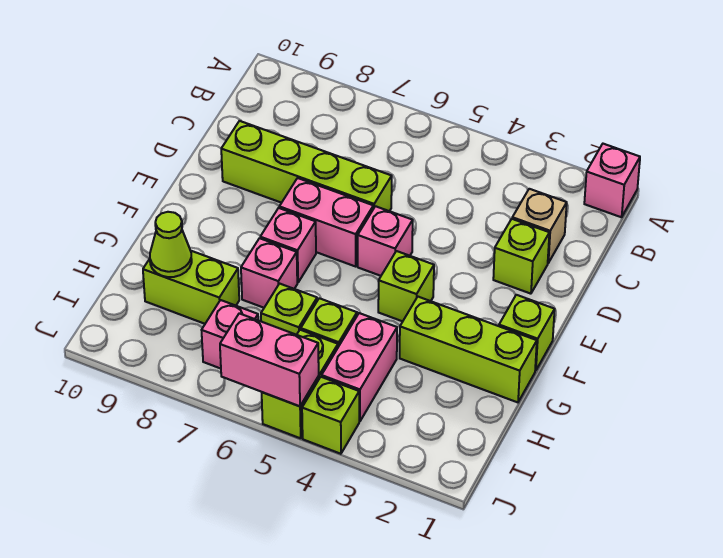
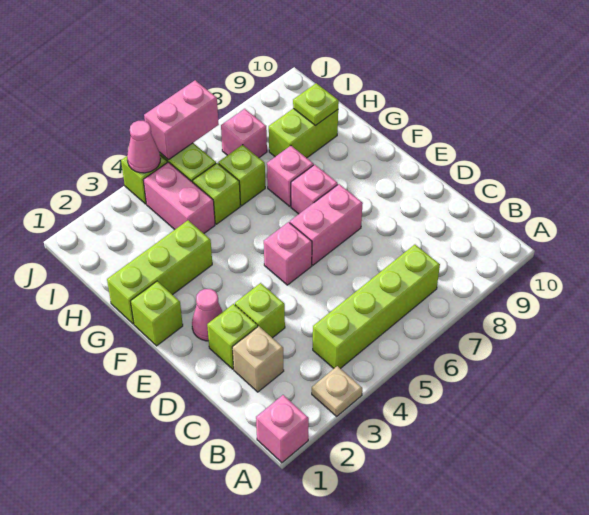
none -> tan plate A3 level 1
lime brick D6:D9 level 1 -> lime brick B4:B7 level 1
none -> pink cone E2 level 1
lime brick F4 level 1 -> lime brick D3 level 1
lime cone H9 level 2 -> lime plate H9 level 2
none -> pink cone J4 level 2

